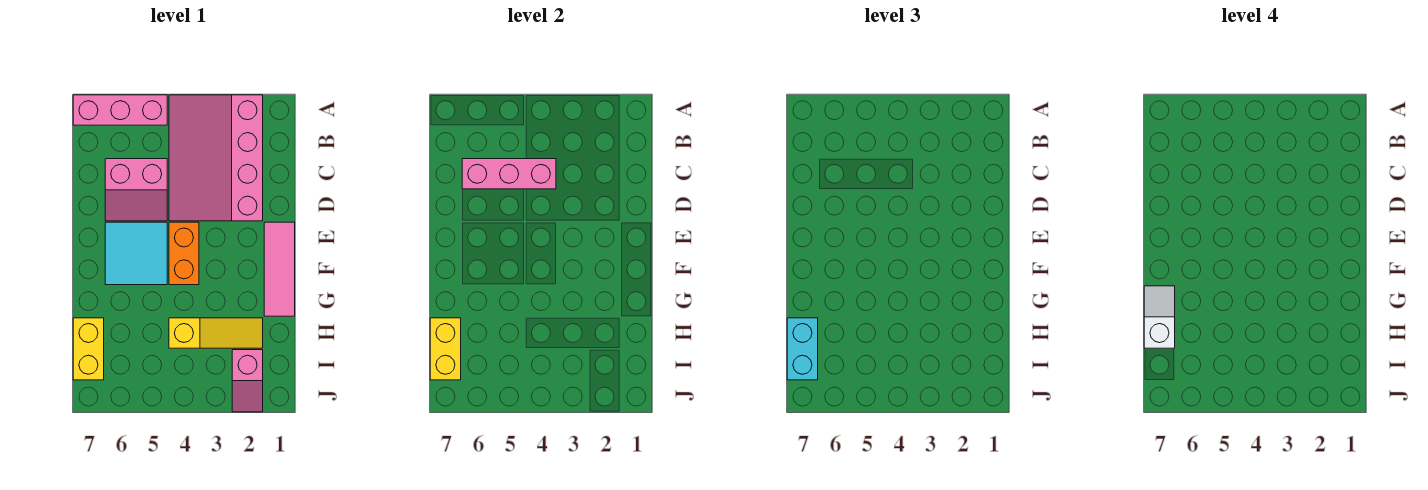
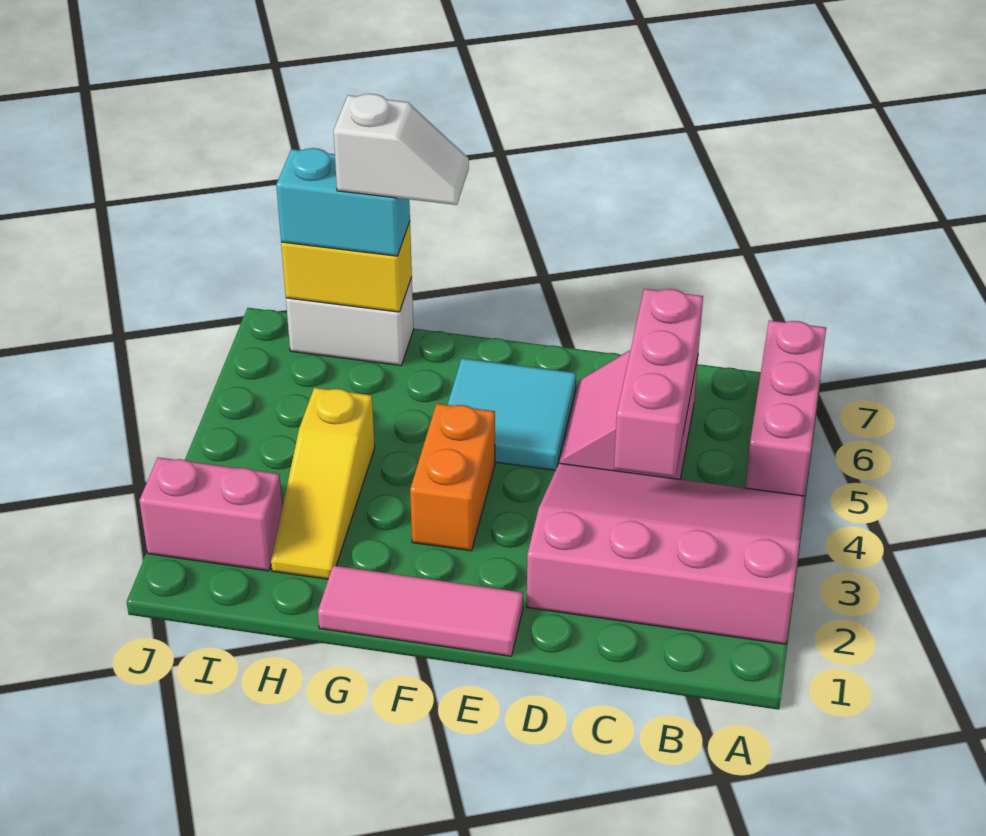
orange brick E4:F4 level 1 -> orange brick F3:F4 level 1
yellow brick H7:I7 level 1 -> white brick H7:I7 level 1
pink slope I2:J2 level 1 top I -> pink brick I2:J2 level 1

